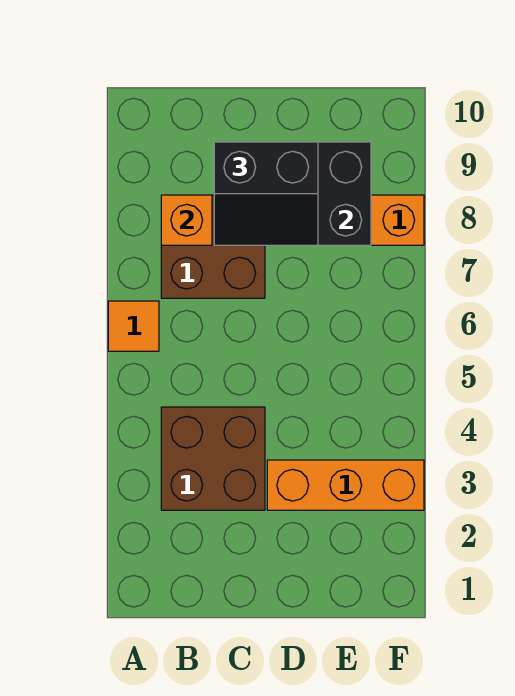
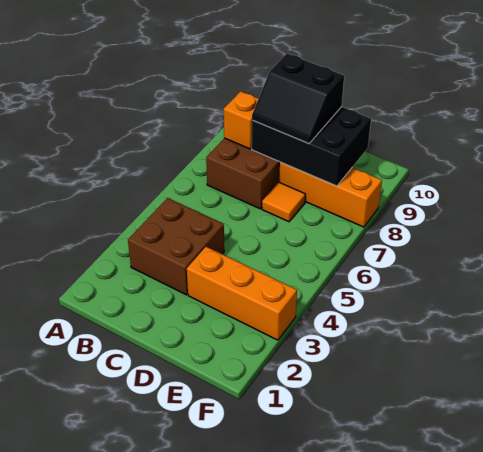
orange tile A6 level 1 -> orange tile D7 level 1

